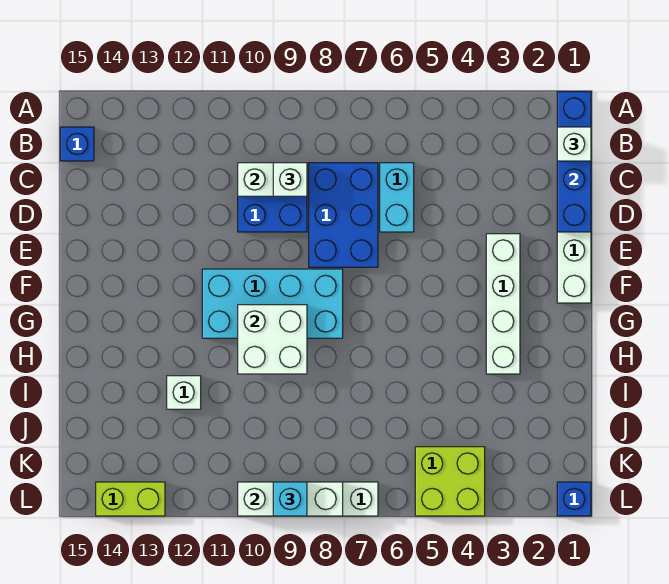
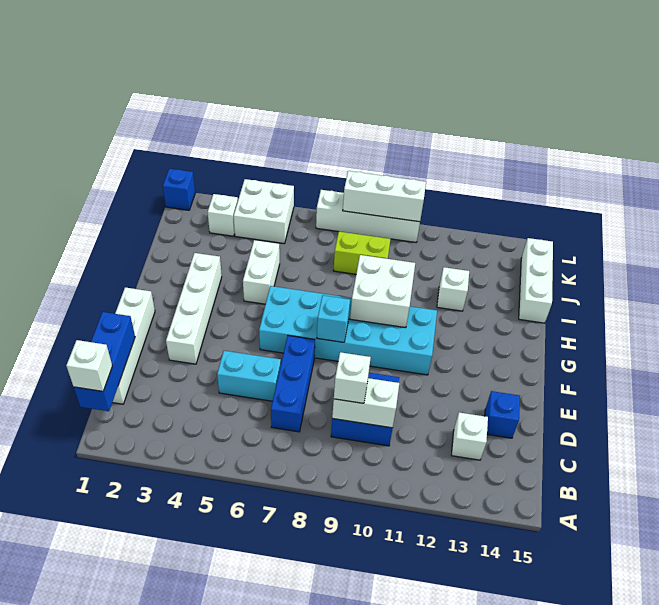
blue brick A1:D1 level 2 -> blue brick B1:D1 level 2
blue brick B15 level 1 -> blue brick D14 level 1
cyan brick C6:D6 level 1 -> cyan brick D5:D6 level 1
blue brick C7:E8 level 1 -> blue brick C7:E7 level 1
none -> white brick C13 level 1
cyan brick F8:G11 level 1 -> cyan brick F6:G11 level 1
none -> white brick H5:I5 level 1
none -> white brick I15:K15 level 1
none -> white brick K3 level 1
lime brick K4:L5 level 1 -> white brick K4:L5 level 1
cyan brick L9 level 3 -> cyan brick F8 level 2
lime brick L13:L14 level 1 -> lime brick J8:J9 level 1

